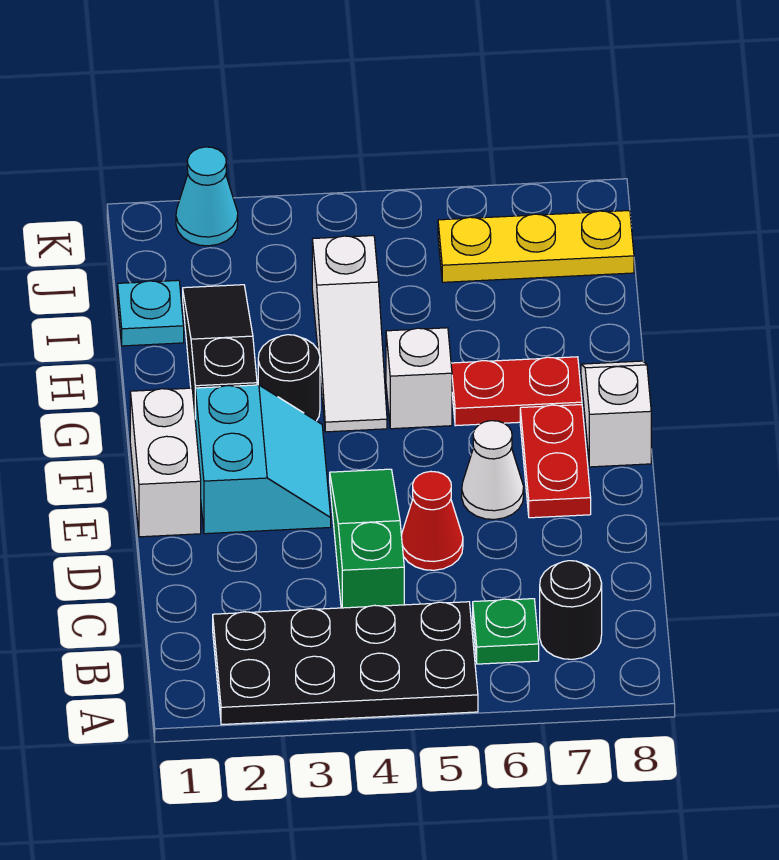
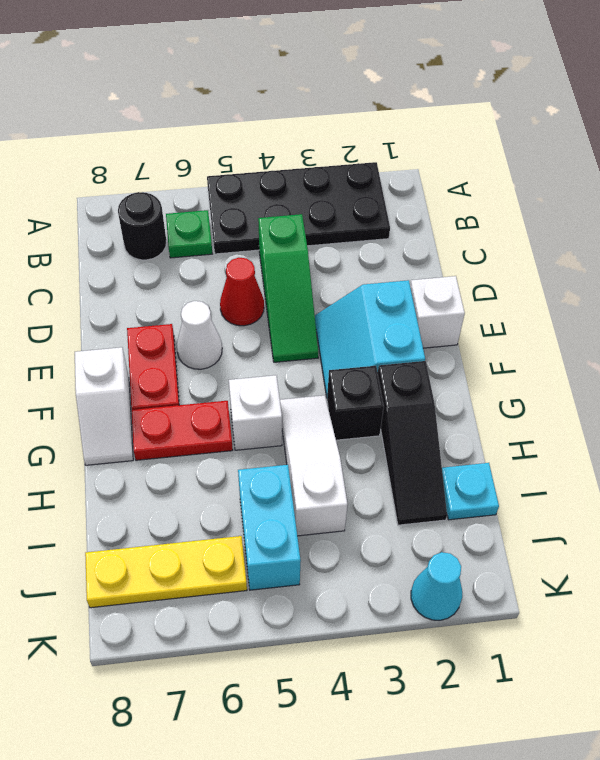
white brick E1:F1 level 1 -> white brick E1 level 1
black round brick G3 level 1 -> black brick G3 level 1
none -> cyan brick I5:J5 level 1

